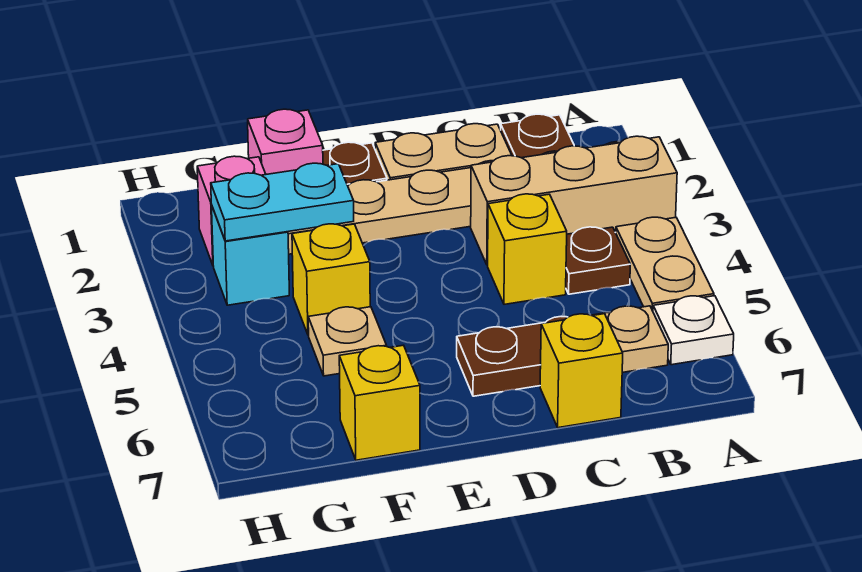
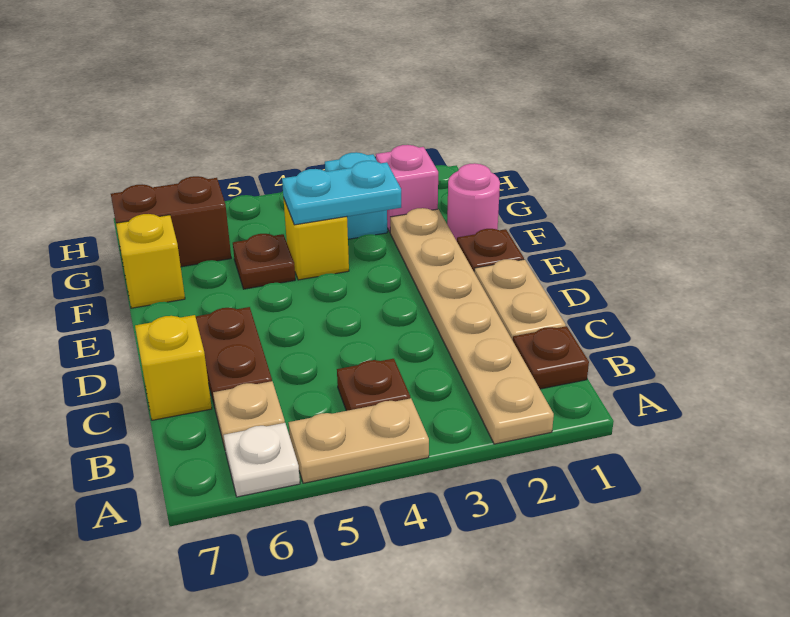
tan brick A3:C3 level 1 -> none
yellow brick C4 level 1 -> none
pink brick F1 level 1 -> pink round brick F1 level 1
cyan plate F3:G3 level 2 -> cyan plate F3:F4 level 2
tan plate F5 level 1 -> brown plate F5 level 1
none -> brown brick G6:G7 level 1

